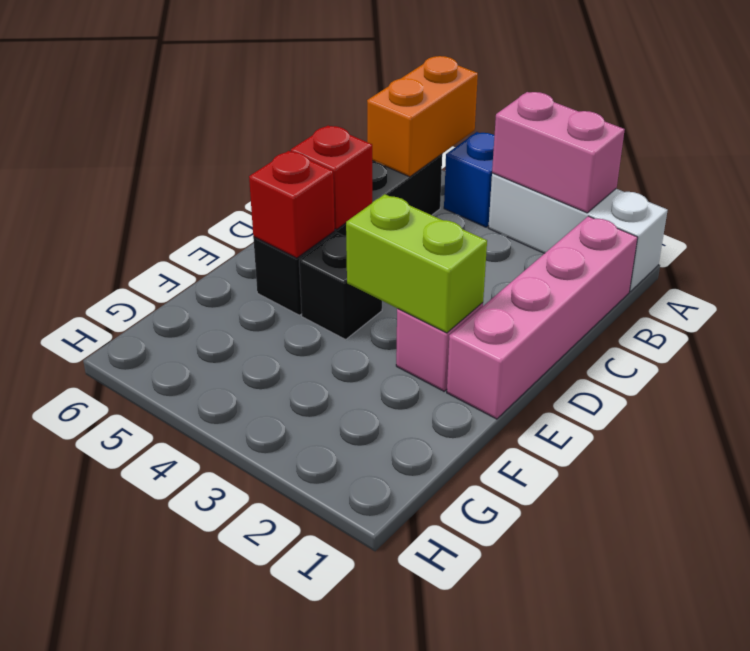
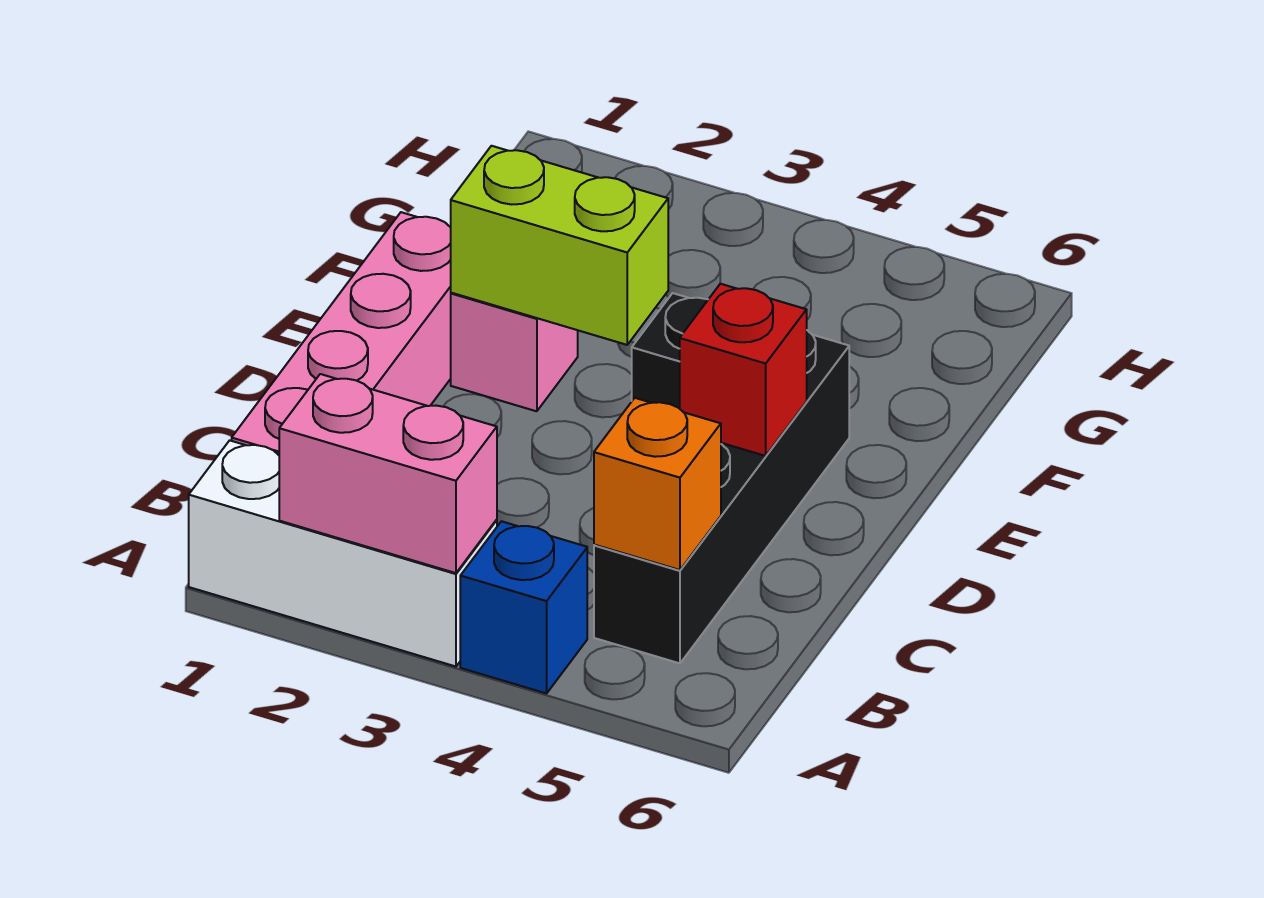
orange brick A5:B5 level 2 -> orange brick B5 level 2
red brick E5 level 2 -> none

